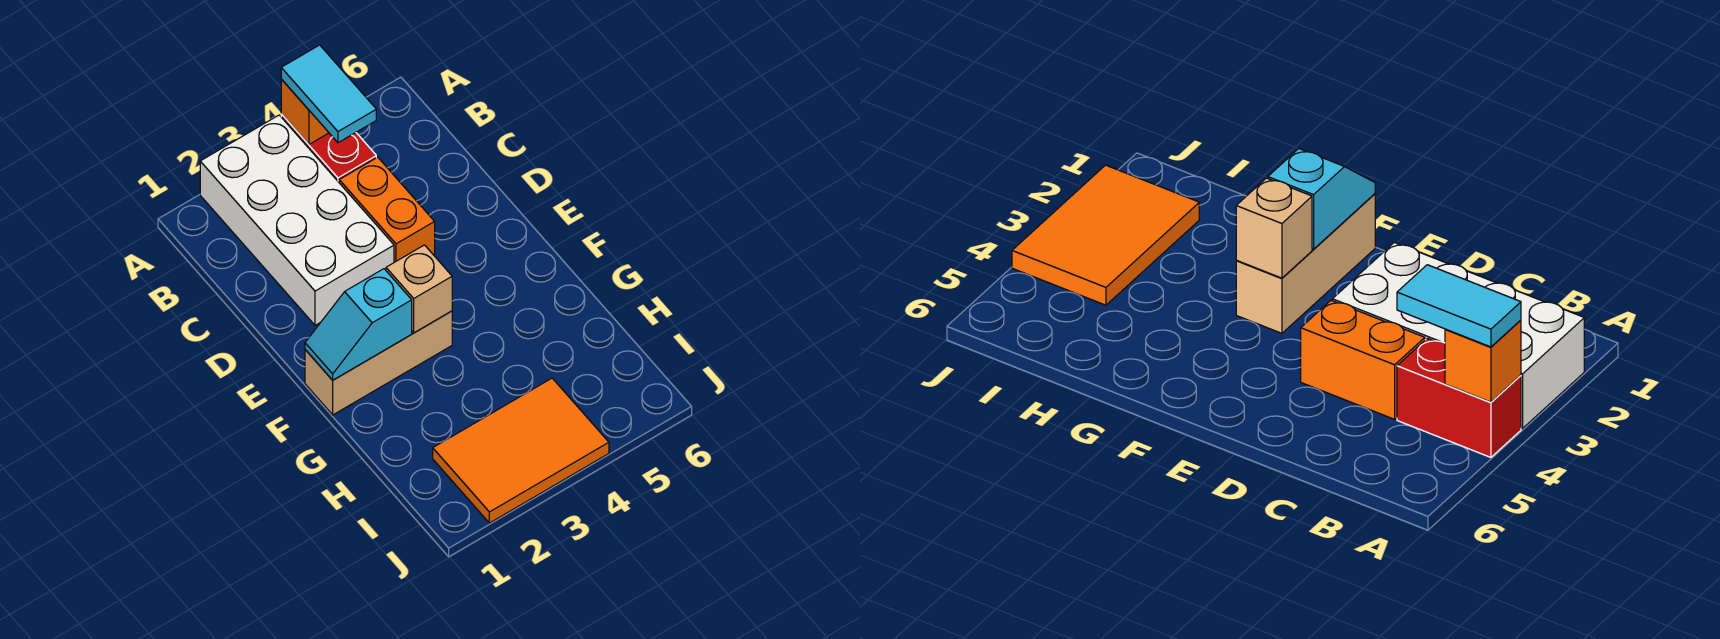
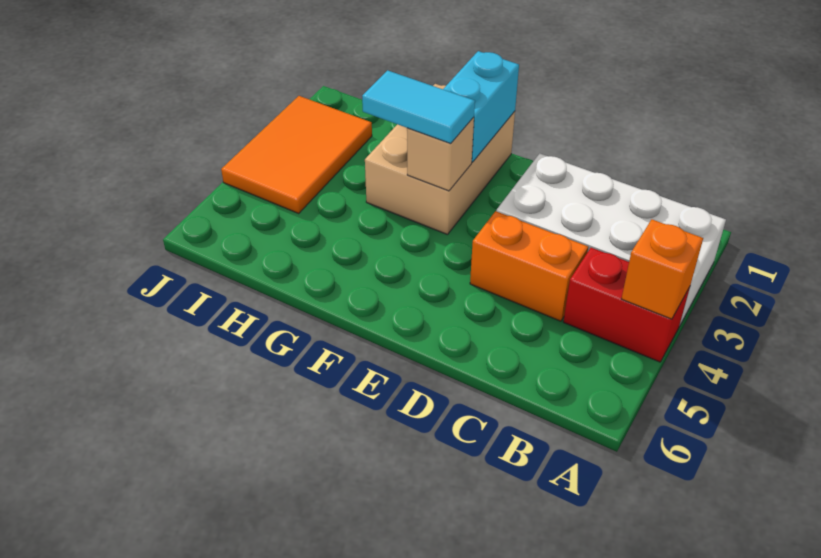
cyan tile A4:B4 level 3 -> cyan tile F3:G3 level 3
tan brick F1:F3 level 1 -> tan brick F1:G3 level 1
cyan slope F1:F2 level 2 top 2 -> cyan brick F1:F2 level 2

